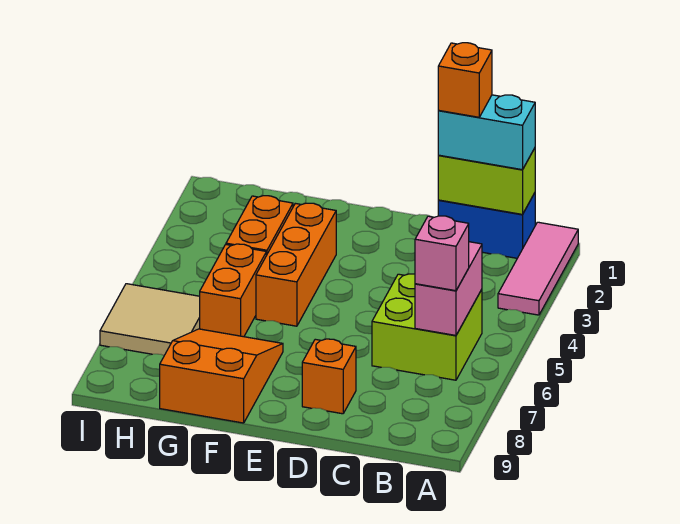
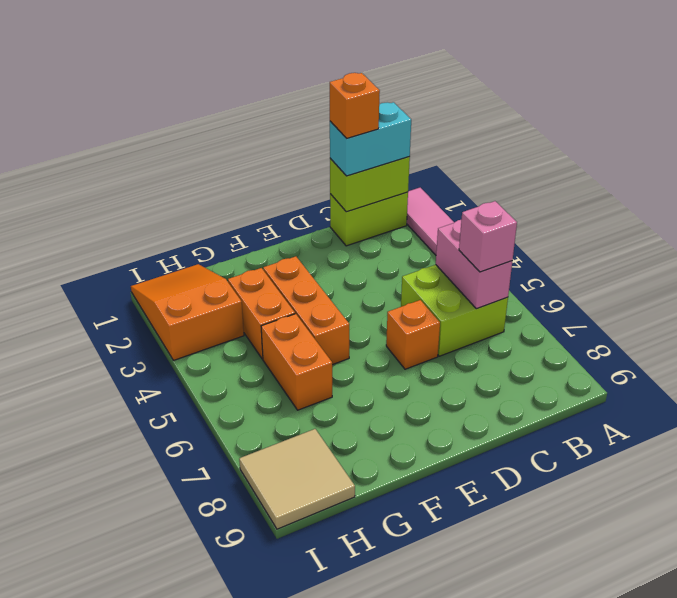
blue brick B1:C1 level 1 -> lime brick B1:C1 level 1
orange brick D8 level 1 -> orange brick D6 level 1
orange slope F7:G9 level 1 top 9 -> orange slope H1:I3 level 1 top 3
tan tile H6:I7 level 1 -> tan tile H8:I9 level 1

